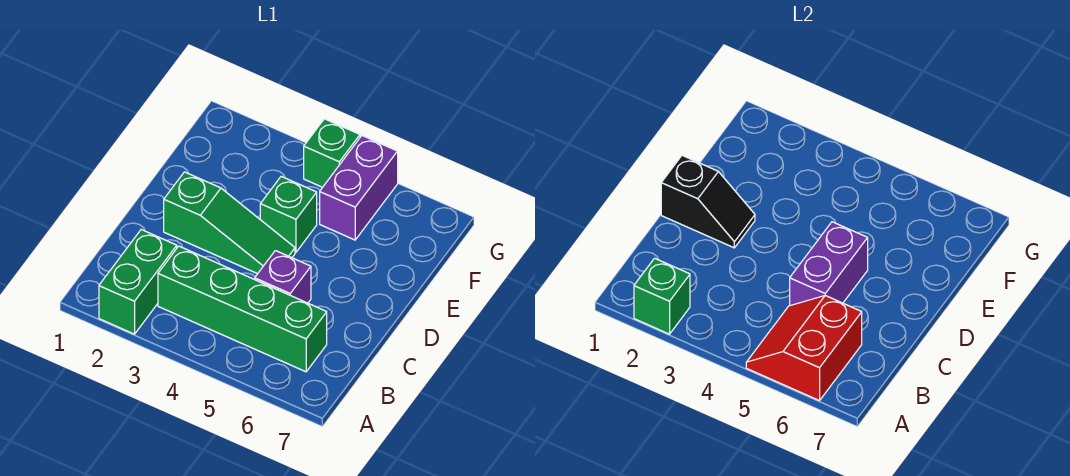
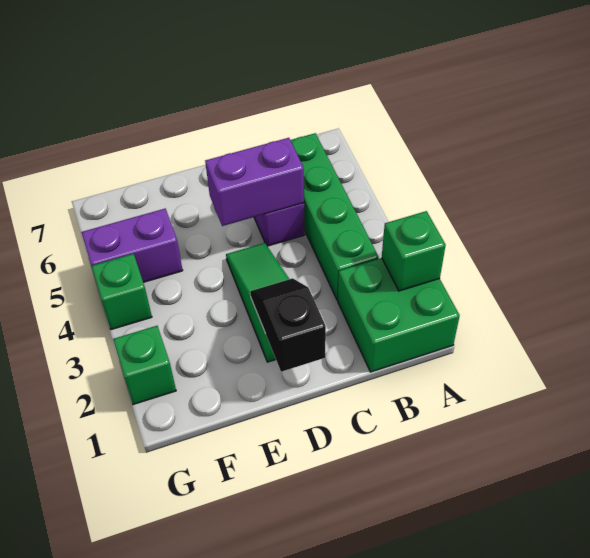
green brick A2:B2 level 1 -> green brick A1:B2 level 1
red slope A5:B6 level 2 top 6 -> none
green brick E4 level 1 -> green brick G2 level 1

